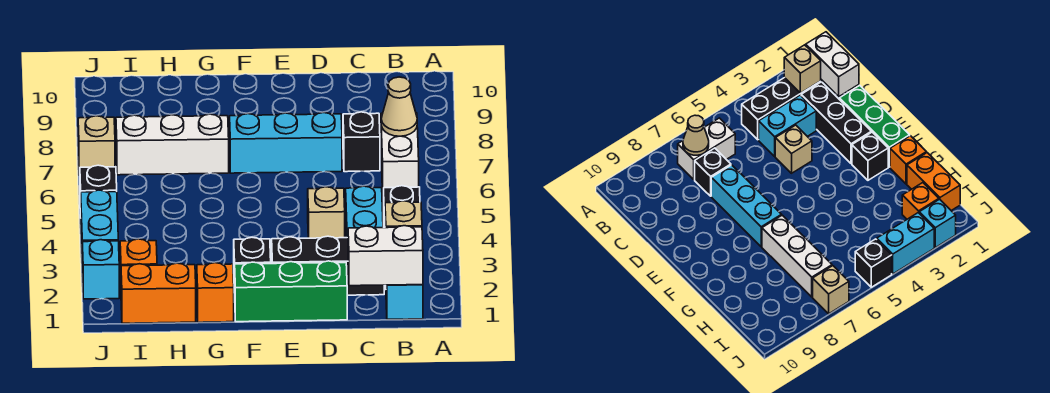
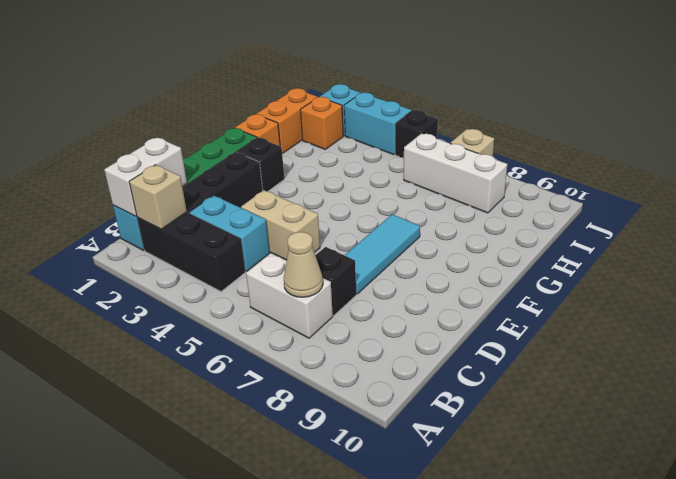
tan brick D4 level 1 -> tan brick D4:D5 level 1
cyan brick D7:F7 level 1 -> cyan tile D7:F7 level 1
white brick G7:I7 level 1 -> white brick I6:I8 level 1

